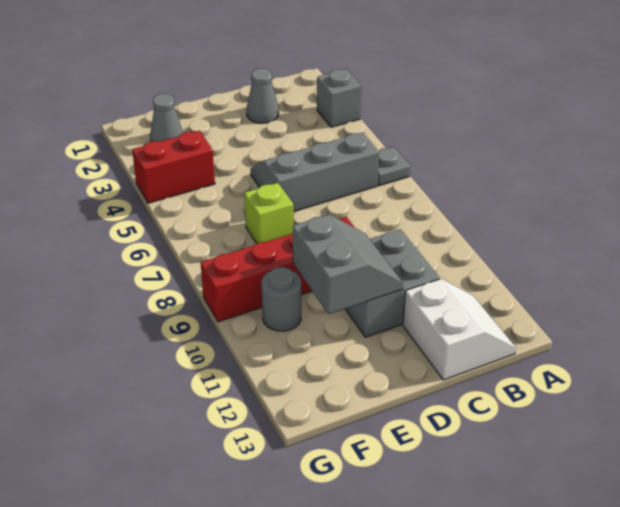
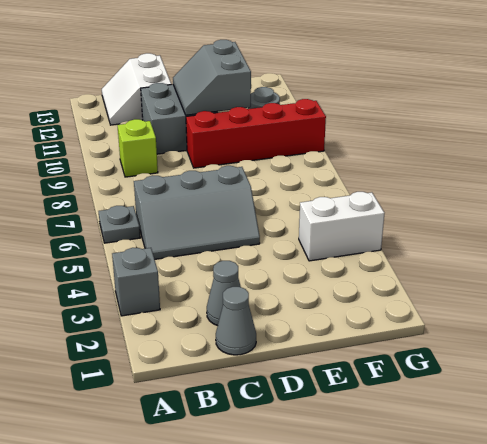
lime brick E7 level 1 -> lime brick B9 level 1
grey cone F2 level 1 -> grey cone C1 level 1
red brick F4:G4 level 1 -> white brick F4:G4 level 1

